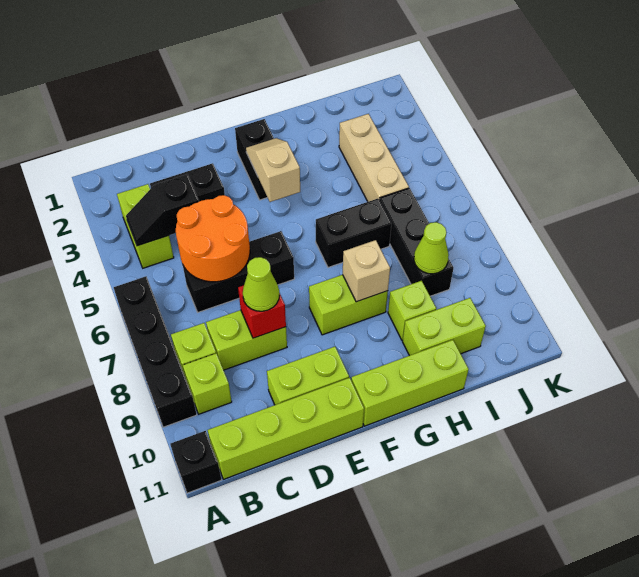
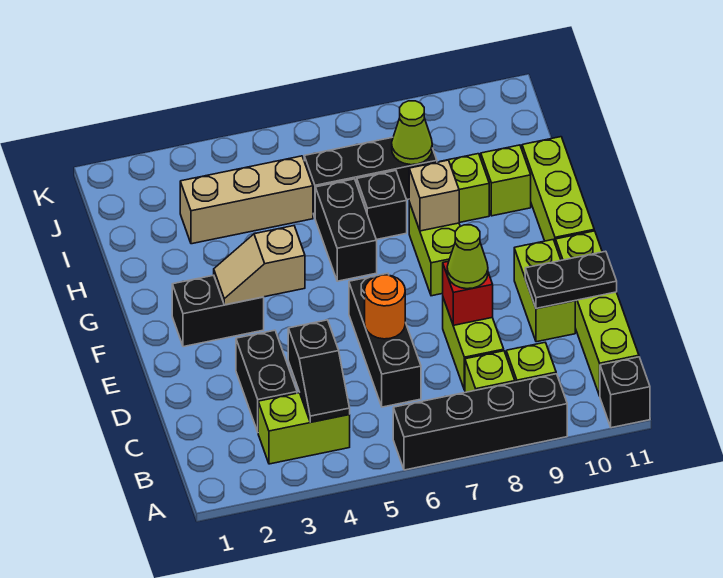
orange round brick C5:D6 level 2 -> orange round brick D6 level 2
none -> black plate D10:D11 level 2
none -> black brick H7 level 1
lime brick H10:I10 level 1 -> lime brick H10 level 1

